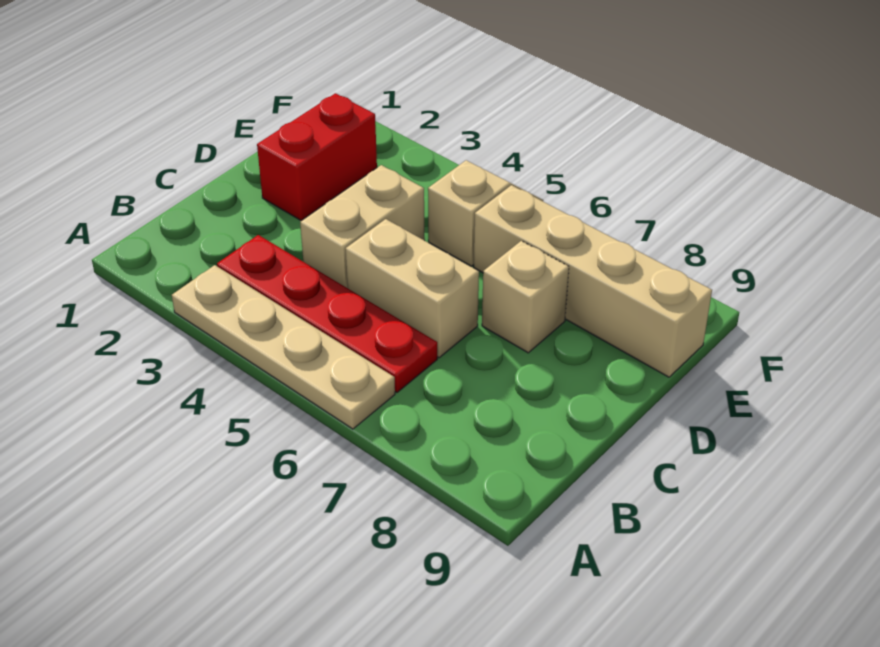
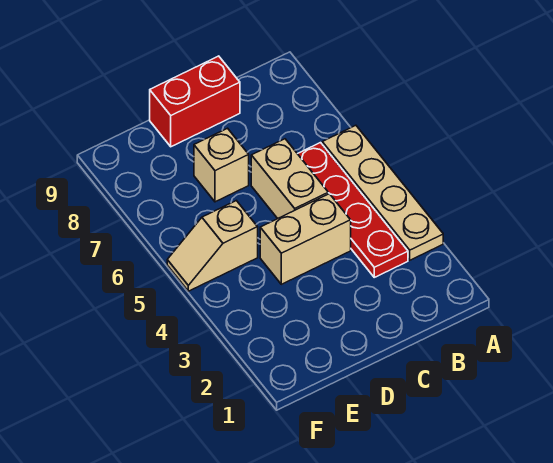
red brick D2:E2 level 1 -> red brick C9:D9 level 1
tan brick E6:E9 level 1 -> none

